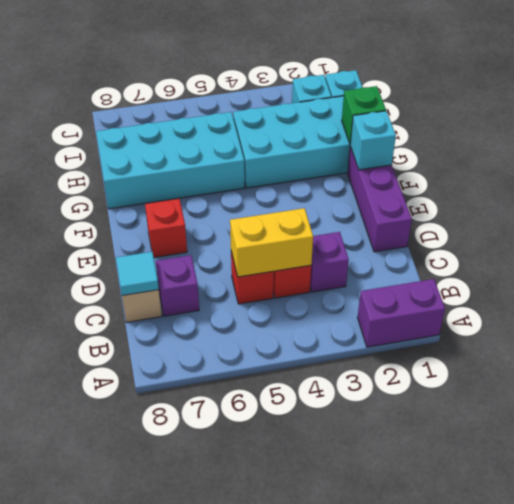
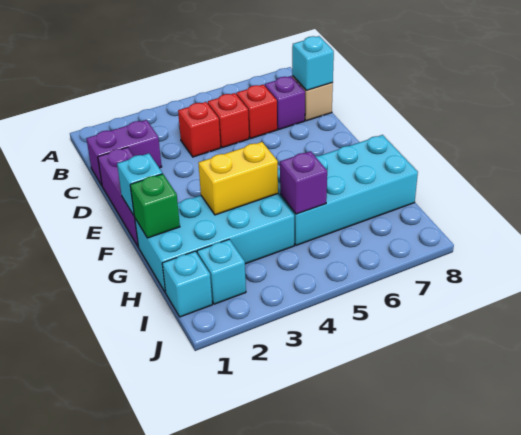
purple brick A1:A2 level 1 -> purple brick C1:C2 level 1
purple brick C3 level 1 -> purple brick H5 level 2
yellow brick C4:C5 level 2 -> yellow brick G3:G4 level 2
cyan tile C8 level 2 -> cyan brick C8 level 2
red brick E7 level 1 -> red brick C6 level 1

